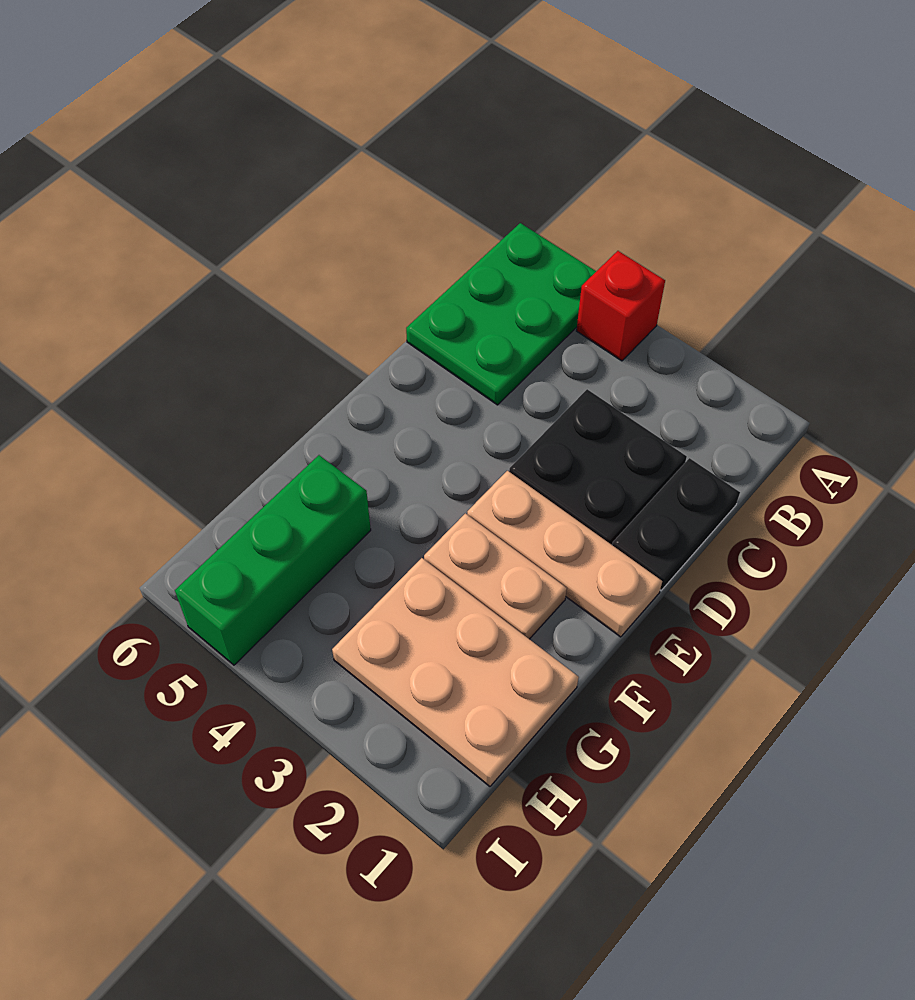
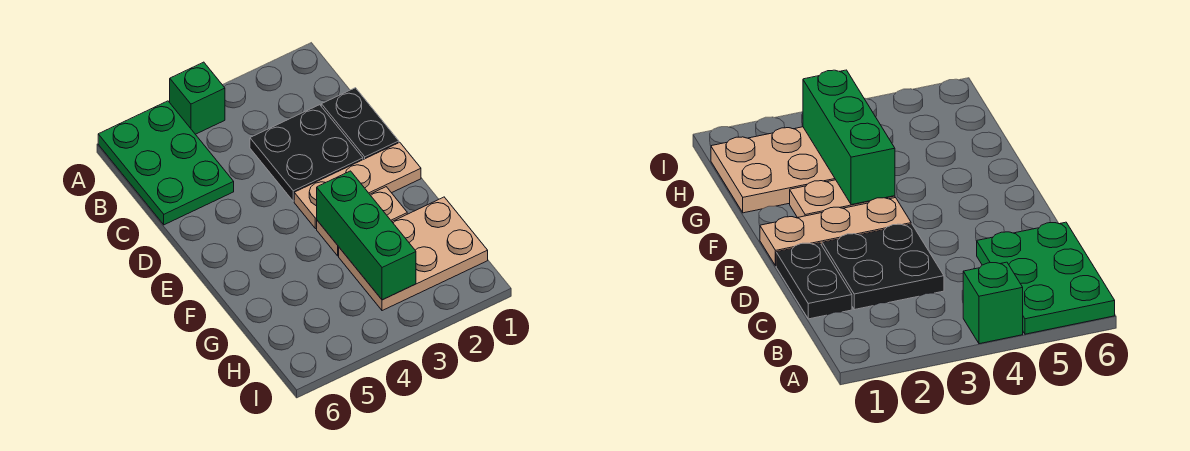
red brick A4 level 1 -> green brick A4 level 1
green brick G5:I5 level 1 -> green brick F3:H3 level 2

